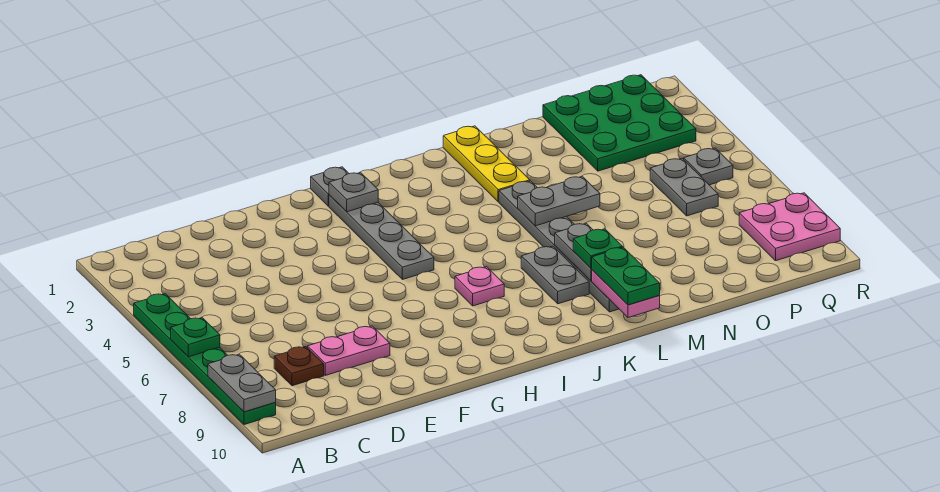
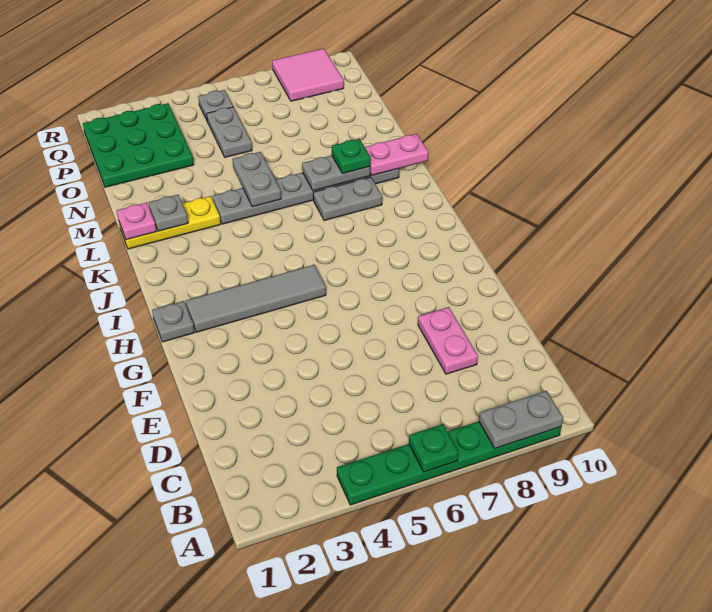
brown plate C8 level 1 -> none
grey plate H2:H5 level 1 -> grey tile H2:H5 level 1
grey plate H2 level 2 -> grey plate L2 level 2
pink plate I7 level 1 -> pink plate L1 level 2
green plate L9:L10 level 3 -> none
grey plate P5:P6 level 1 -> grey plate O5:P5 level 1
pink plate Q8:R9 level 1 -> pink tile Q8:R9 level 1

